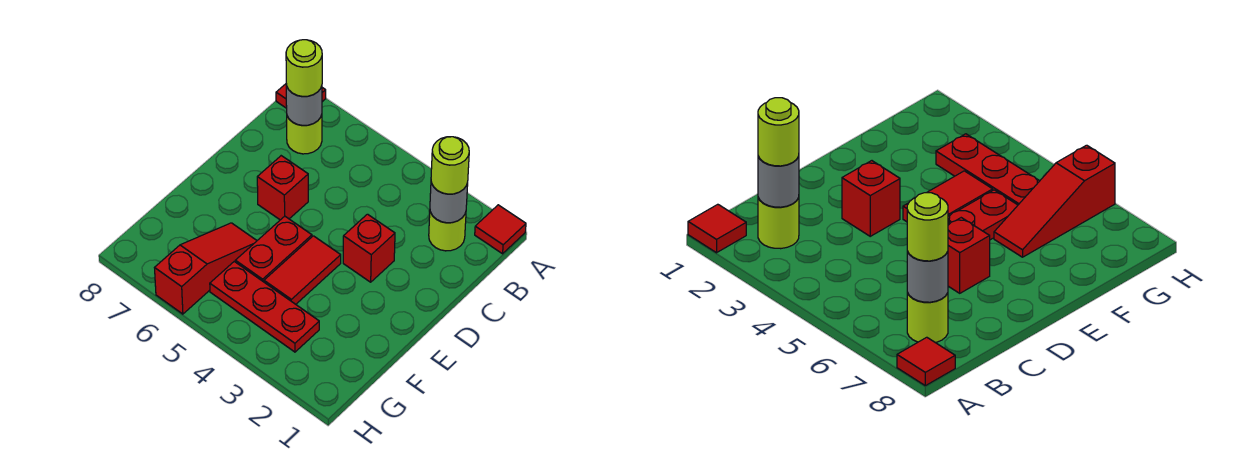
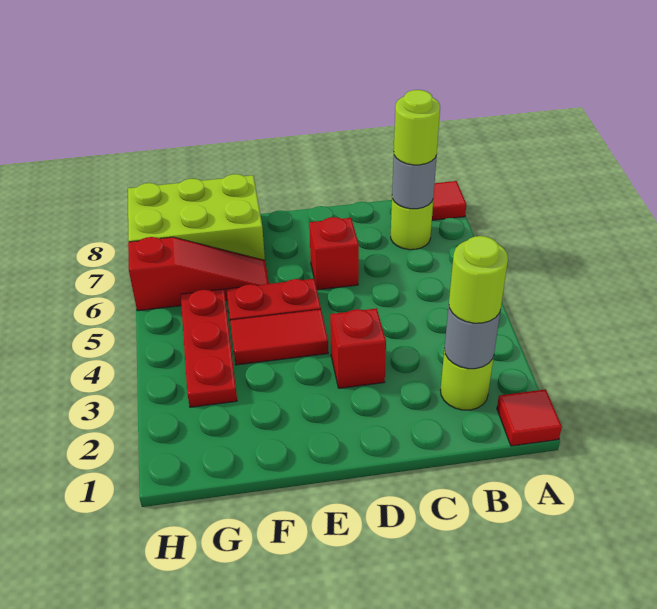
none -> lime brick F7:H8 level 1

